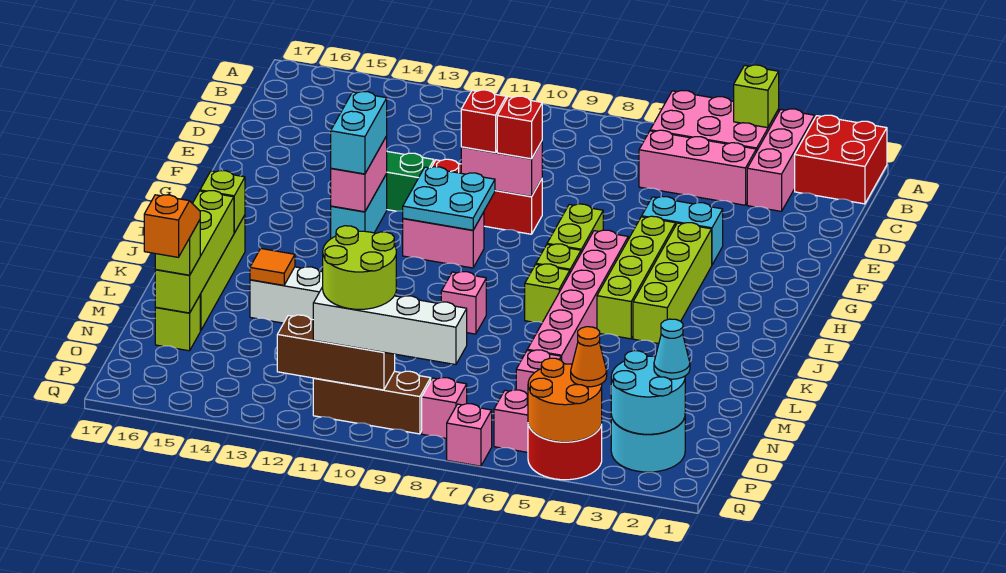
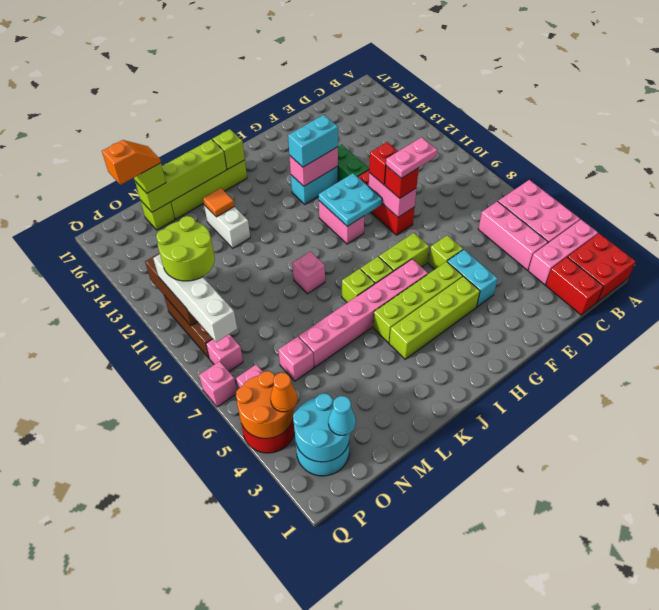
lime brick A4 level 2 -> lime brick F6 level 1
none -> red brick C1:C2 level 1
none -> pink plate E9:F9 level 4

